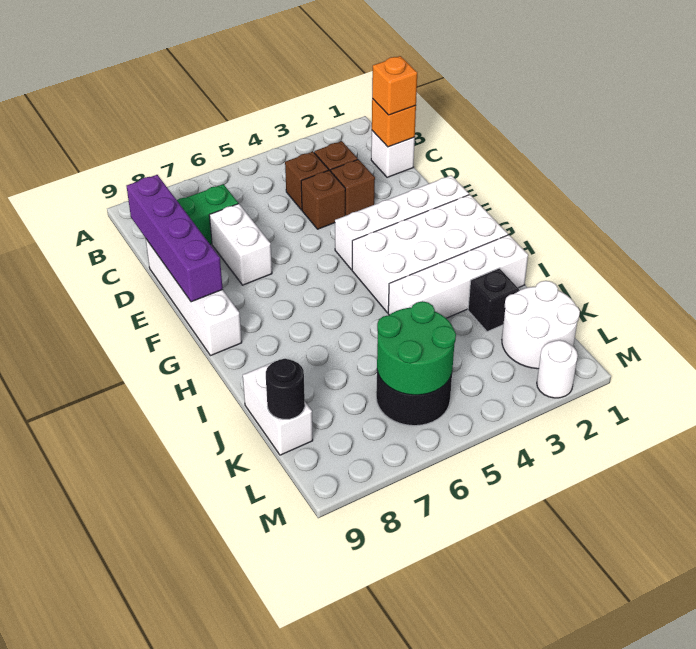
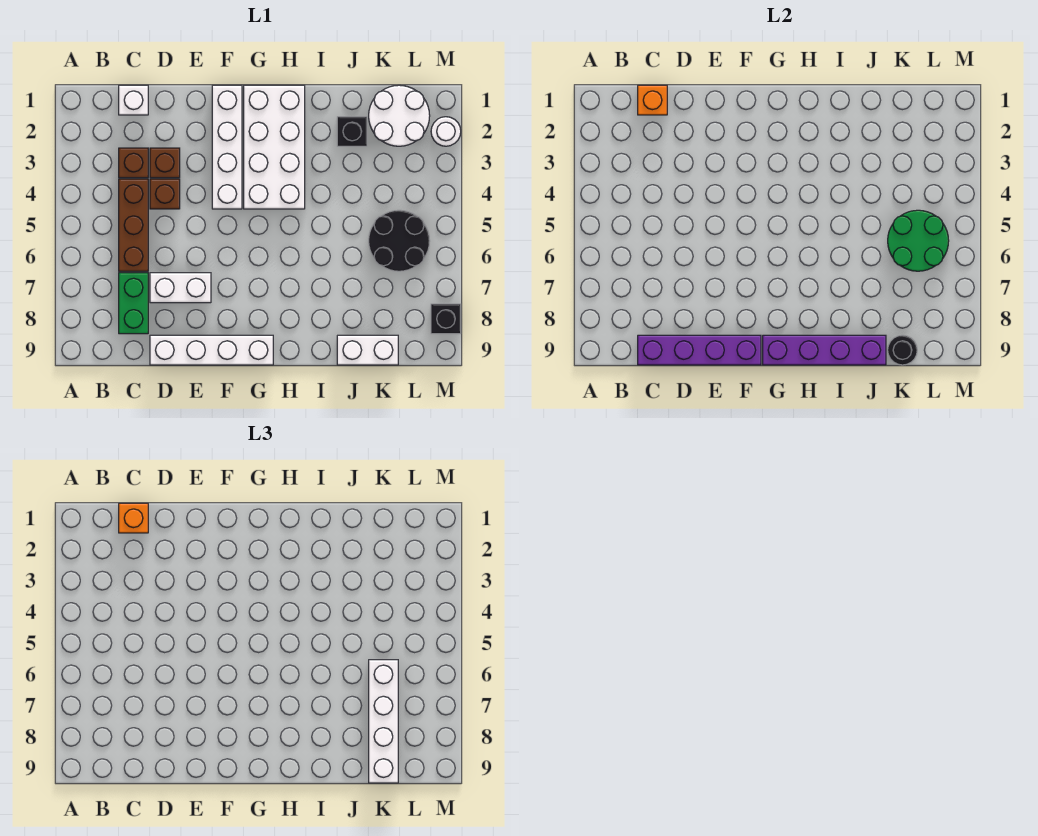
brown brick C4 level 1 -> brown brick C4:C6 level 1
none -> purple brick G9:J9 level 2
white brick I1:I4 level 1 -> white brick K6:K9 level 3
none -> black brick M8 level 1

